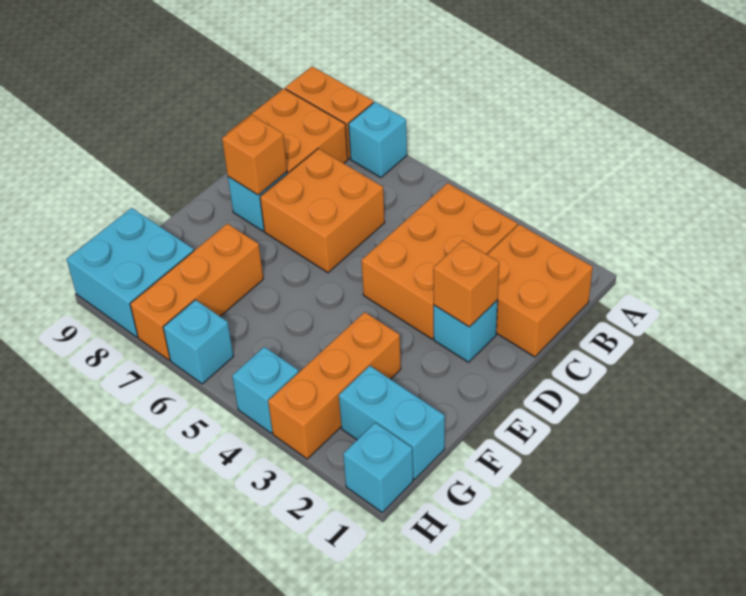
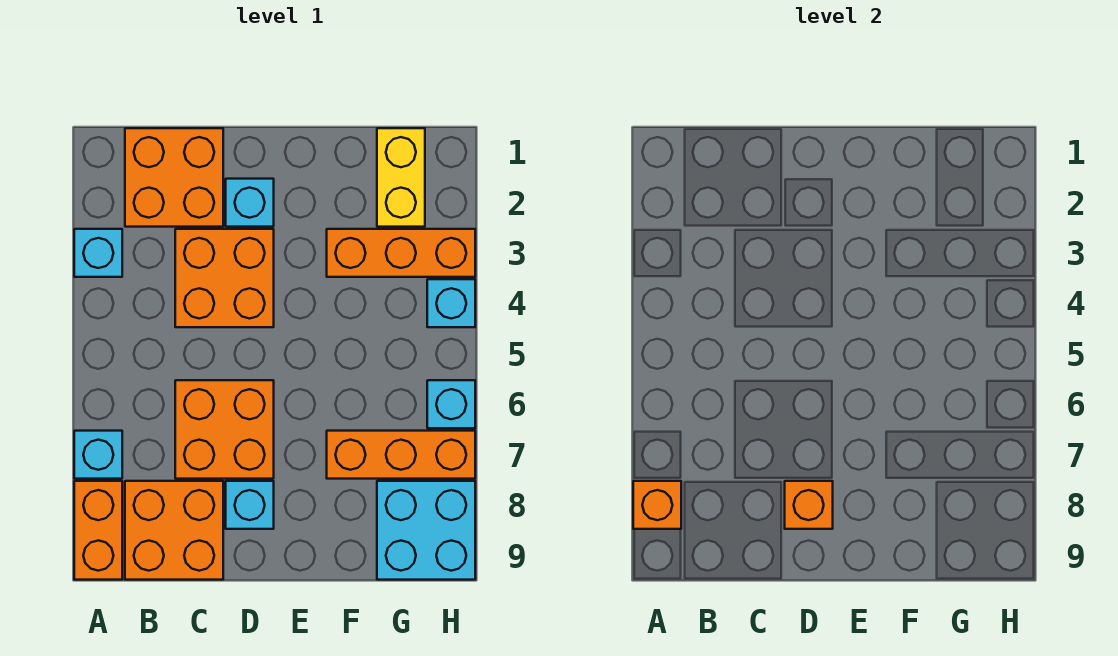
orange brick B3:D4 level 1 -> orange brick C3:D4 level 1
orange brick D2 level 2 -> orange brick A8 level 2
cyan brick G1:G2 level 1 -> yellow brick G1:G2 level 1
cyan brick H1 level 1 -> cyan brick A3 level 1

